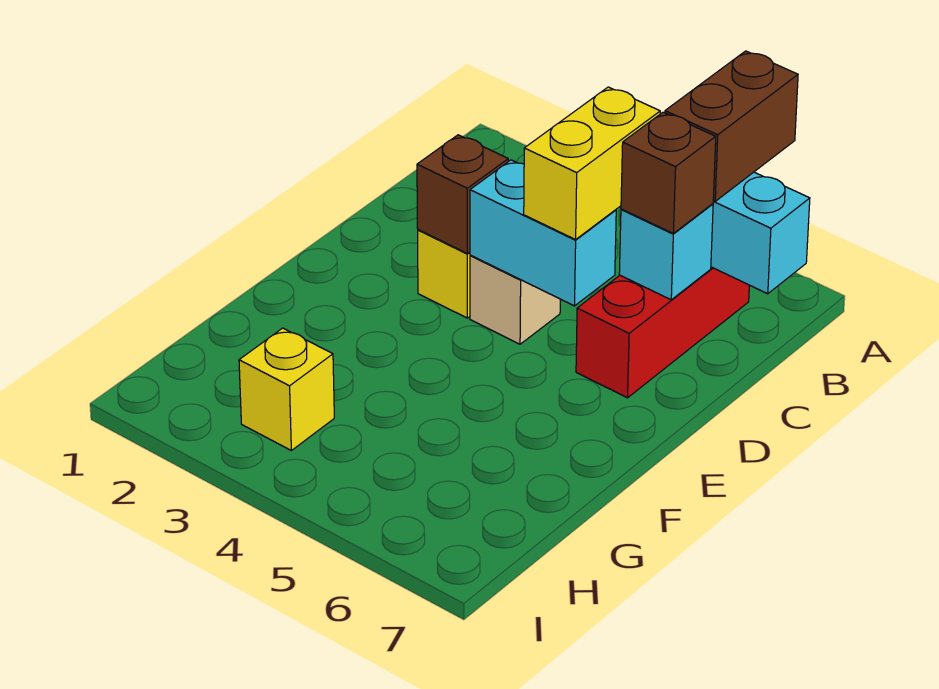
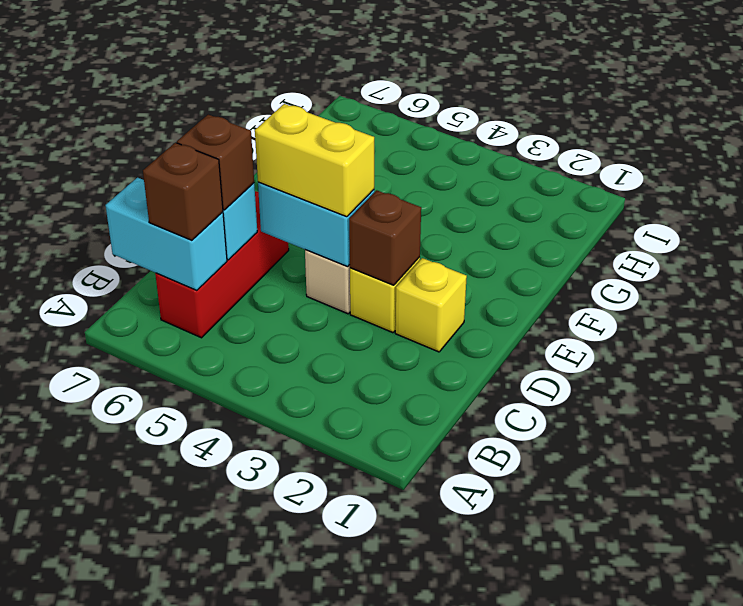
brown brick A6:B6 level 3 -> brown brick B6 level 3
yellow brick C5:D5 level 3 -> yellow brick D4:D5 level 3
yellow brick H3 level 1 -> yellow brick D2 level 1

